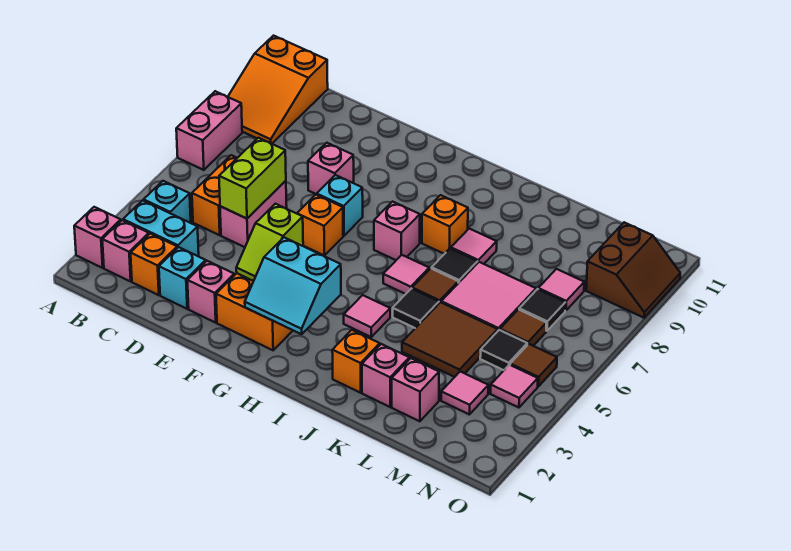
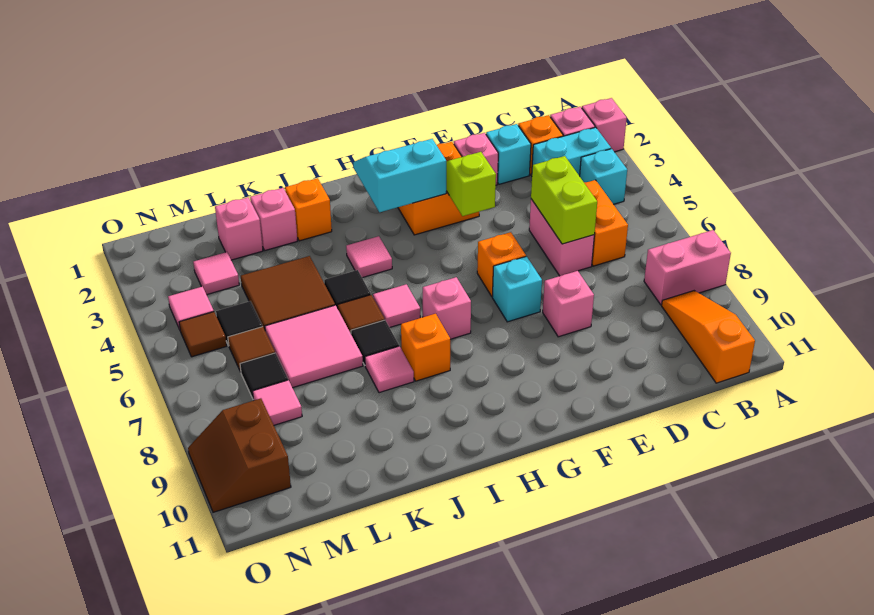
pink brick A7:A8 level 1 -> pink brick A8:B8 level 1
orange slope A9:B11 level 1 top 11 -> orange slope B9:B11 level 1 top 11

